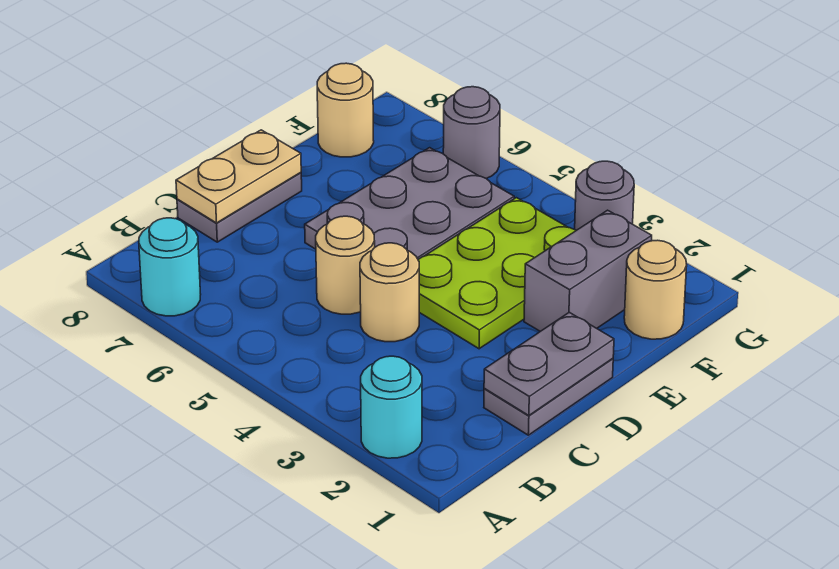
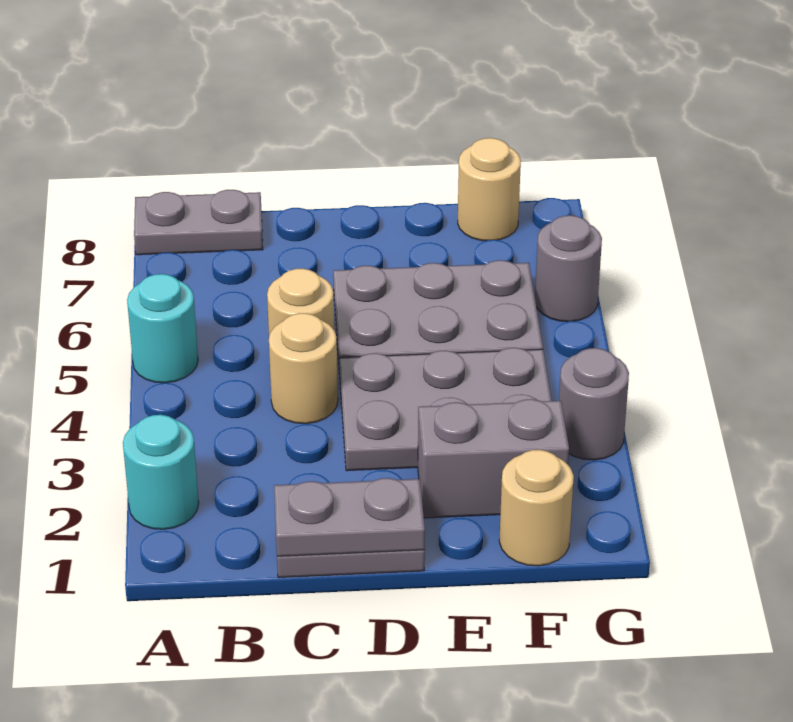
cyan round brick A7 level 1 -> cyan round brick A5 level 1
grey plate C8:D8 level 1 -> grey plate A8:B8 level 1
tan plate C8:D8 level 2 -> none
lime plate D3:F4 level 1 -> grey plate D3:F4 level 1

